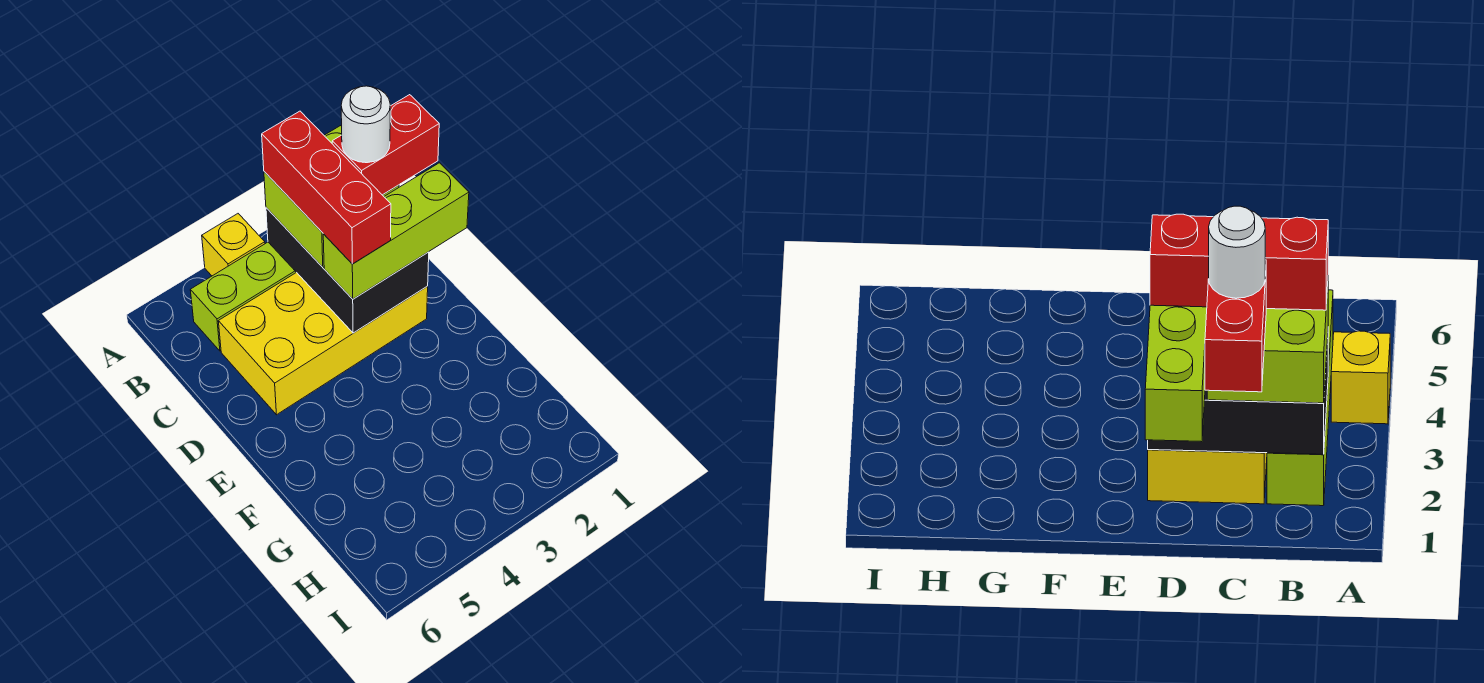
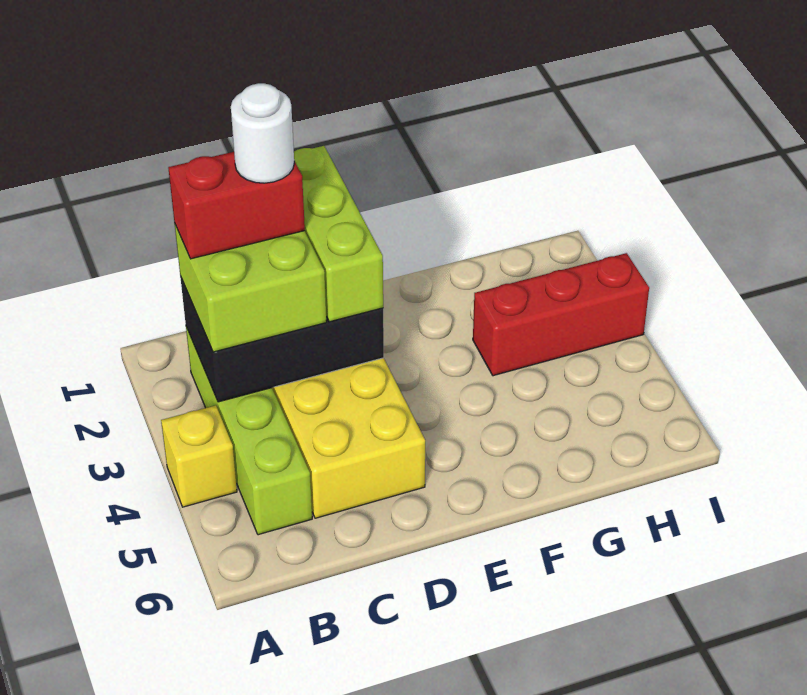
red brick B3:D3 level 4 -> red brick G3:I3 level 1
red brick C1:C2 level 4 -> red brick B2:C2 level 4

